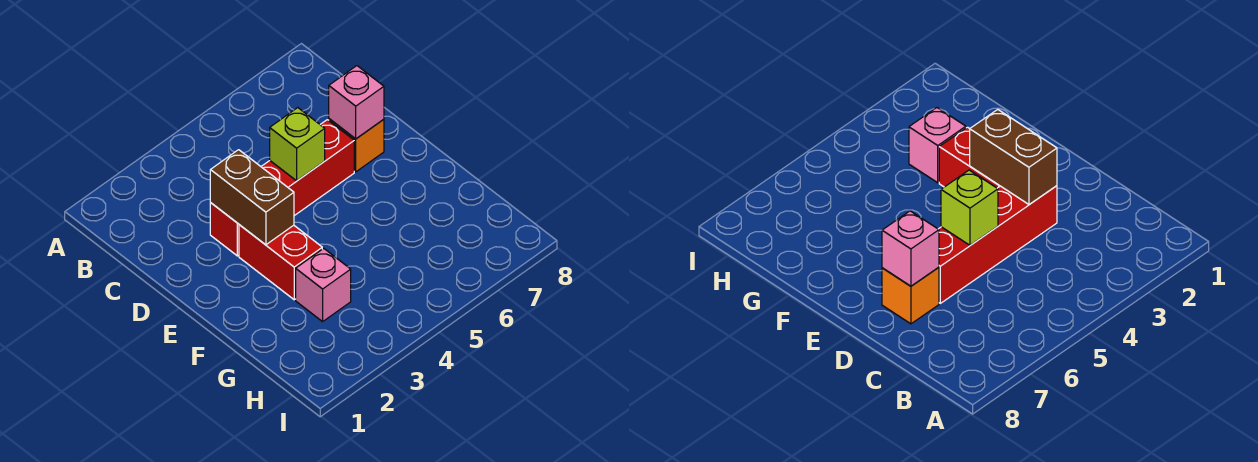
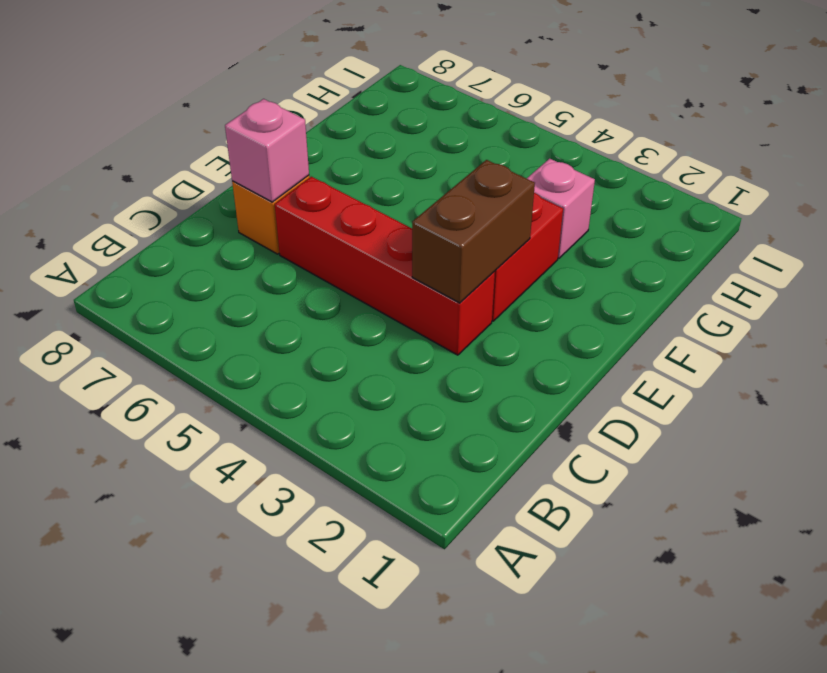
lime brick D5 level 2 -> none

